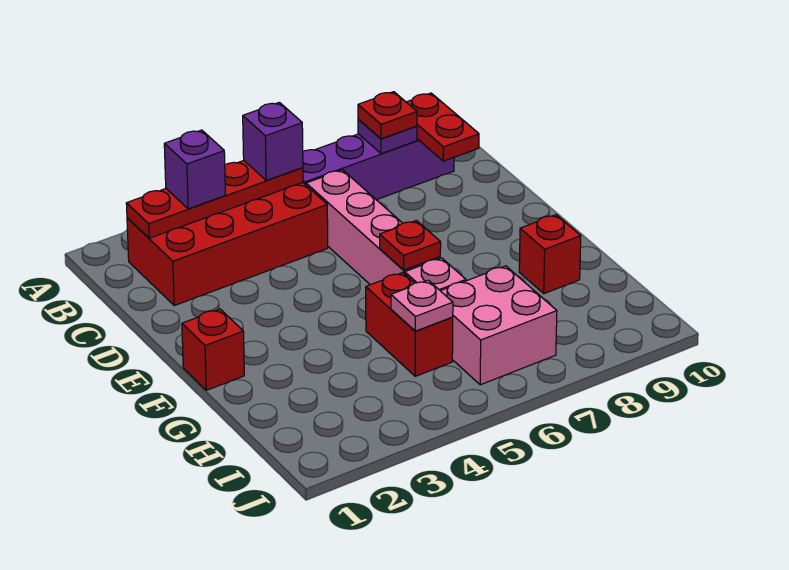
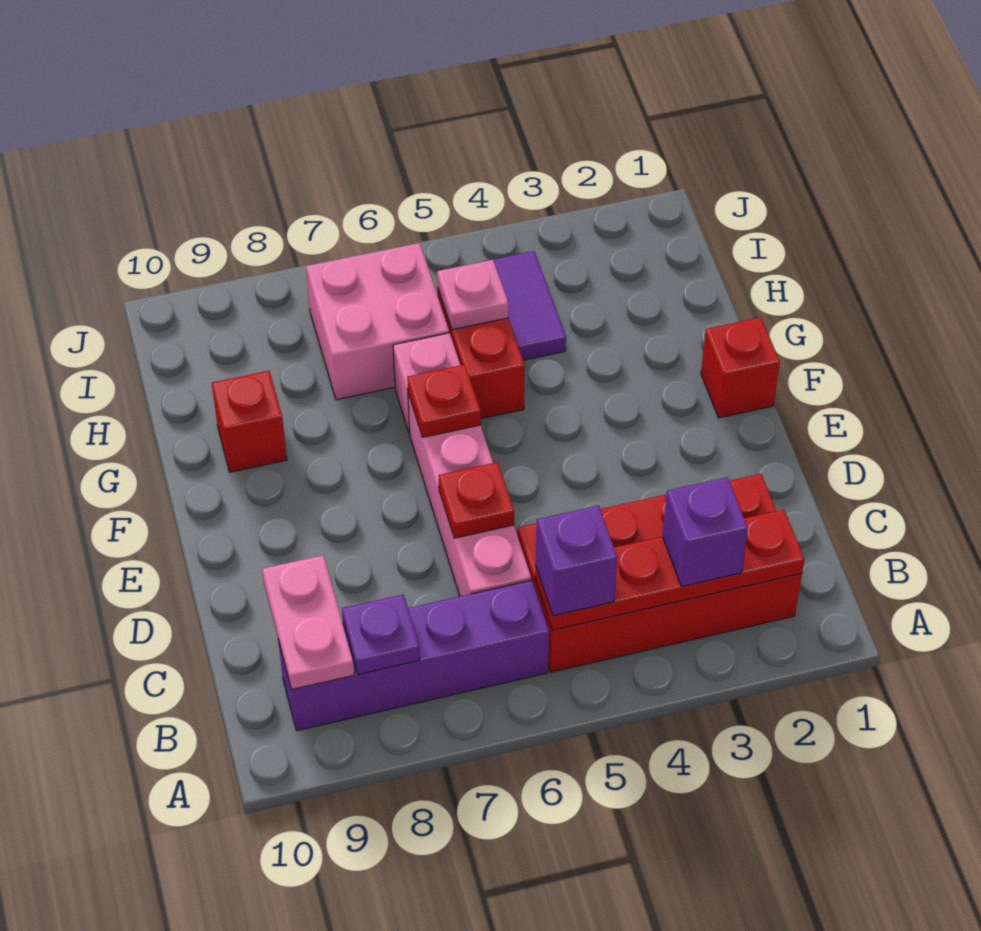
red plate B8 level 3 -> red plate D6 level 2
red plate B9:C9 level 2 -> pink plate B9:C9 level 2
none -> purple tile H4:I4 level 1

